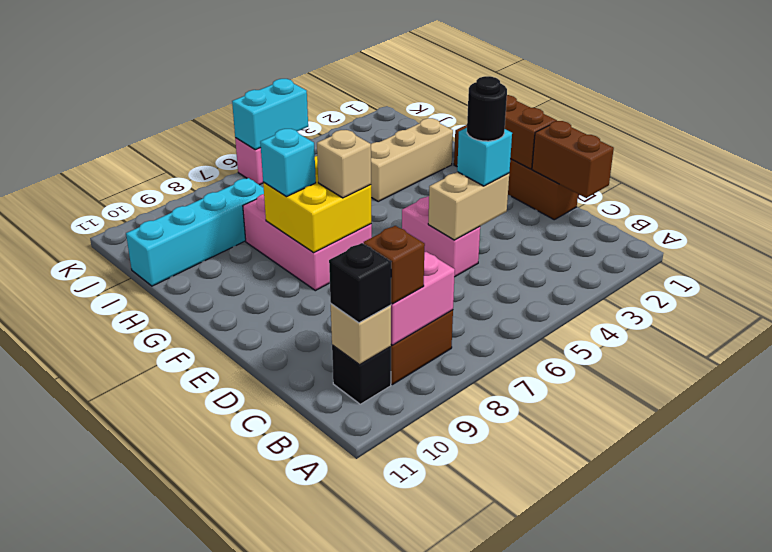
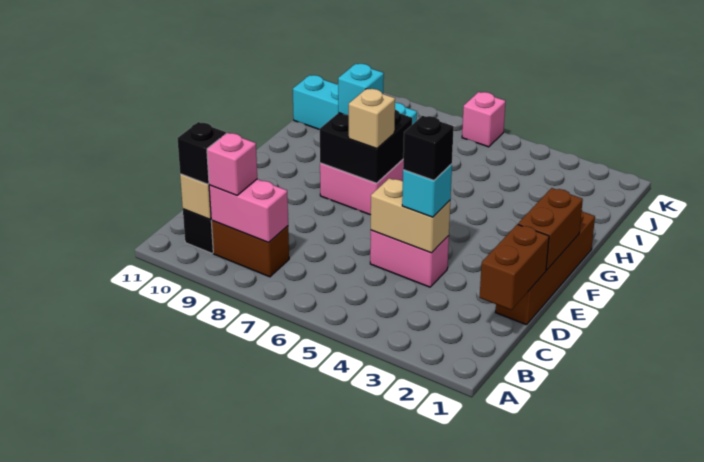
brown brick B9 level 3 -> pink brick B9 level 3
black round brick D4 level 4 -> black brick D4 level 4
pink brick D5:E5 level 1 -> pink brick D4:D5 level 1
yellow brick F7:G8 level 2 -> black brick F7:G8 level 2
tan brick H2:H4 level 1 -> none
cyan brick K5:K6 level 2 -> none

